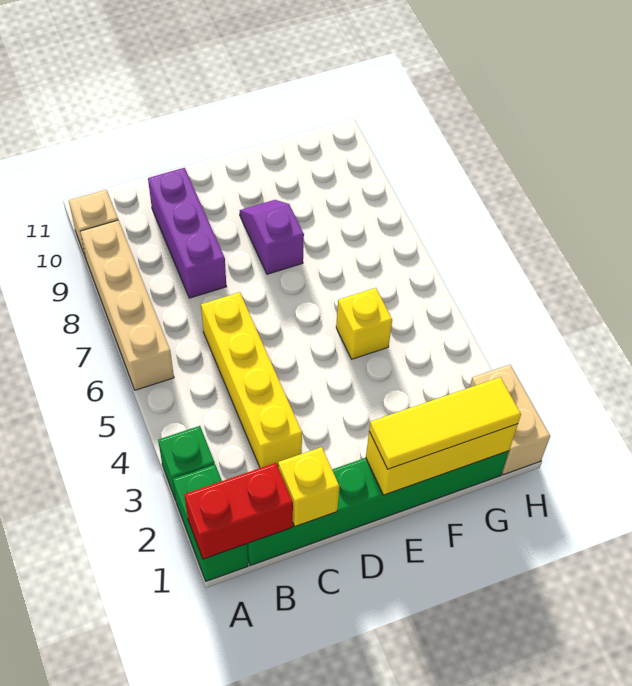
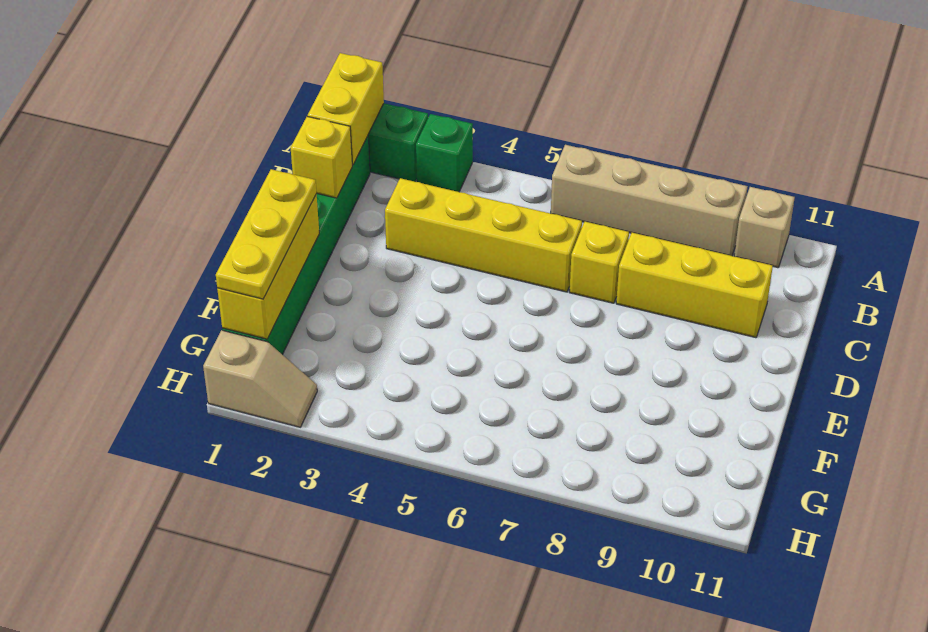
red brick A1:B1 level 2 -> yellow brick A1:B1 level 2
purple brick C8:C10 level 1 -> yellow brick C8:C10 level 1
yellow tile E1:G1 level 3 -> yellow plate E1:G1 level 3
purple slope E8:E9 level 1 top 8 -> none
yellow brick F5 level 1 -> yellow brick C7 level 1
tan brick H1:H2 level 1 -> tan slope H1:H2 level 1 top 1

